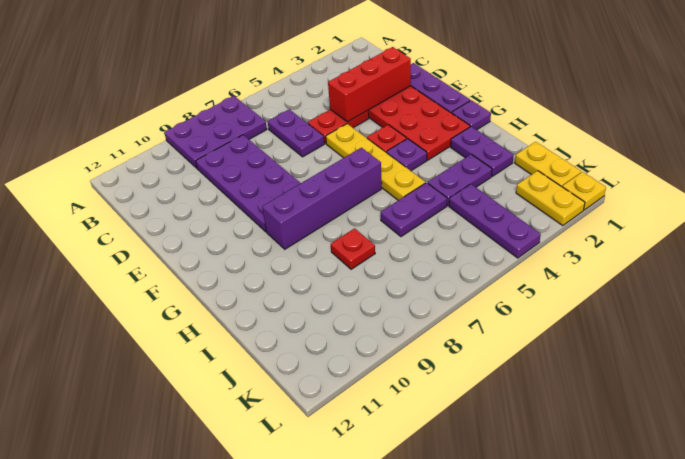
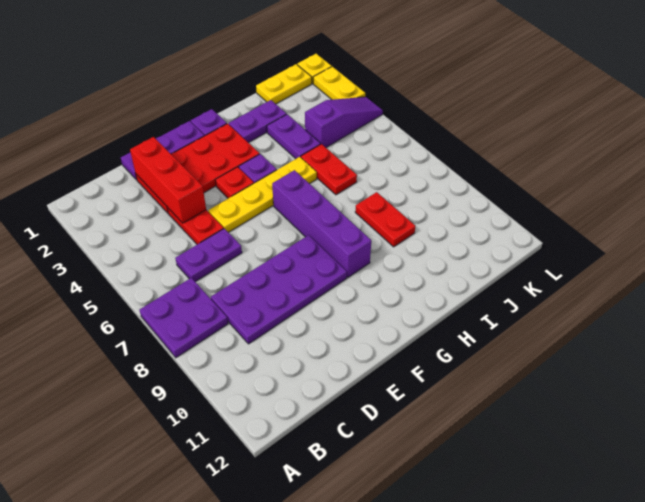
purple plate A7:B9 level 1 -> purple plate A7:B8 level 1
purple plate I5:I6 level 1 -> red plate I5:I6 level 1
red plate I8 level 1 -> red plate I8:I9 level 1
purple plate J4:L4 level 1 -> purple slope J4:L4 level 1 top J
yellow plate K2:L2 level 1 -> yellow plate L2:L3 level 1

